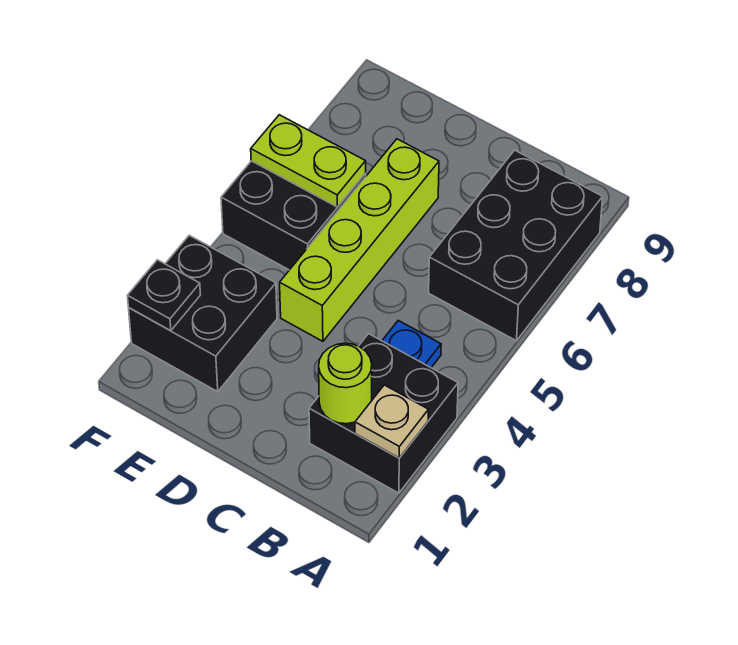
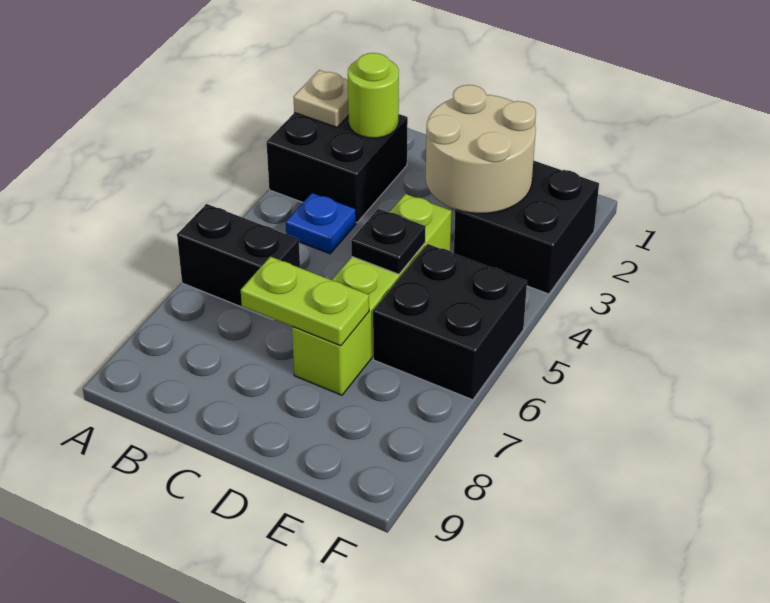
black brick A6:B8 level 1 -> black brick A6:B6 level 1
none -> tan round brick D2:E3 level 2
lime plate E6:F6 level 2 -> lime plate C7:D7 level 2
black plate F2 level 2 -> black plate D5 level 2

